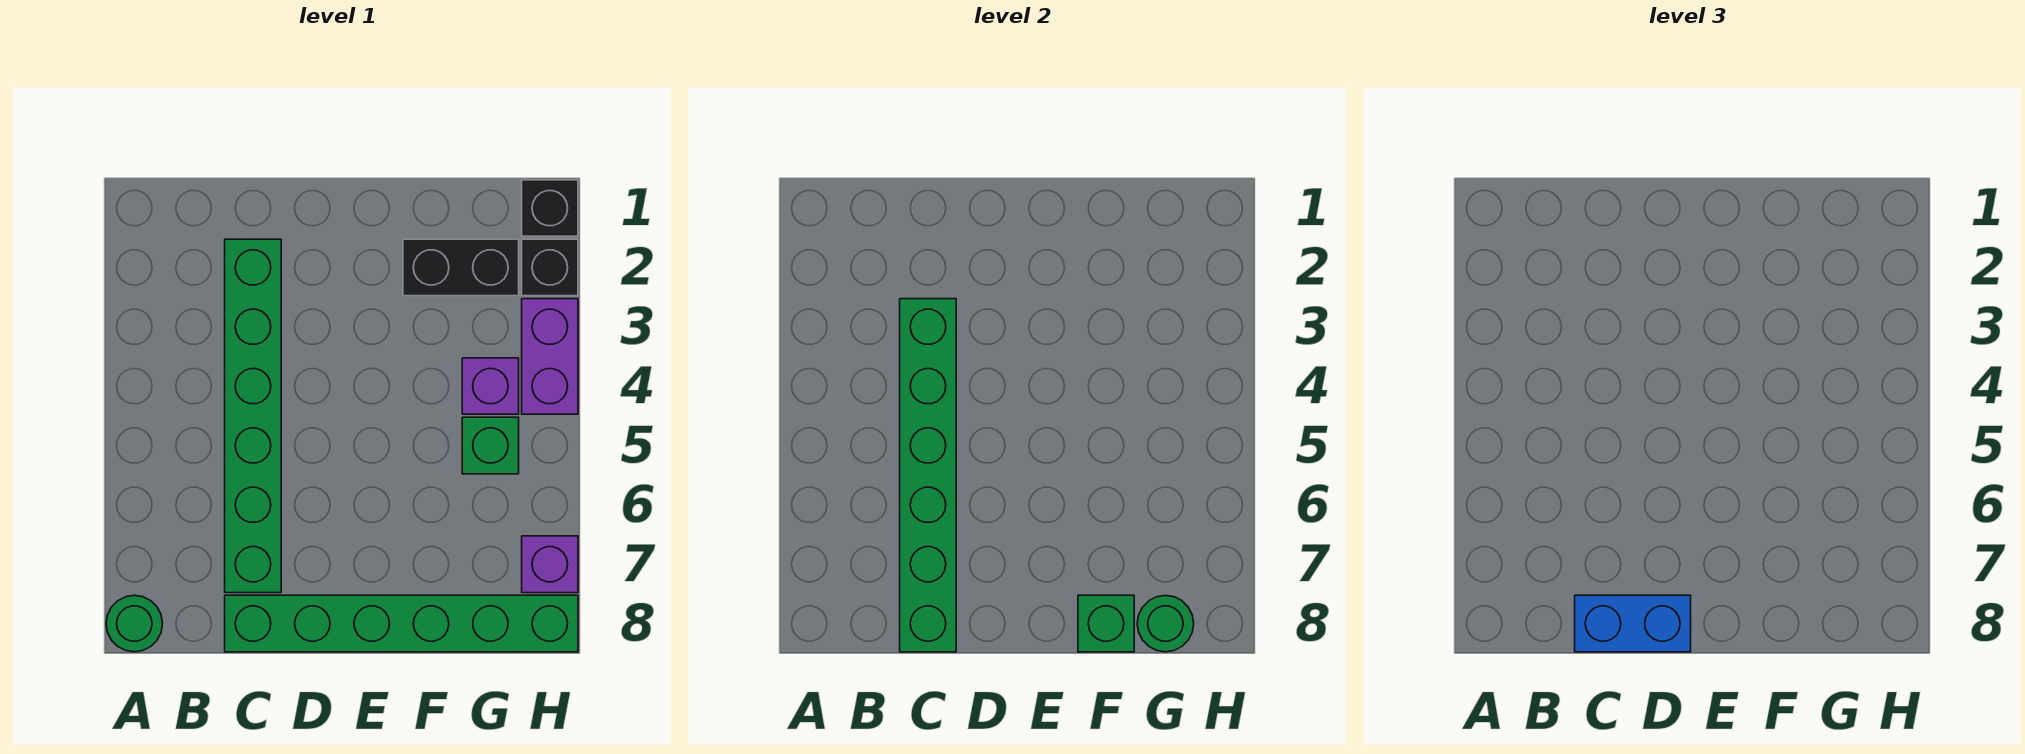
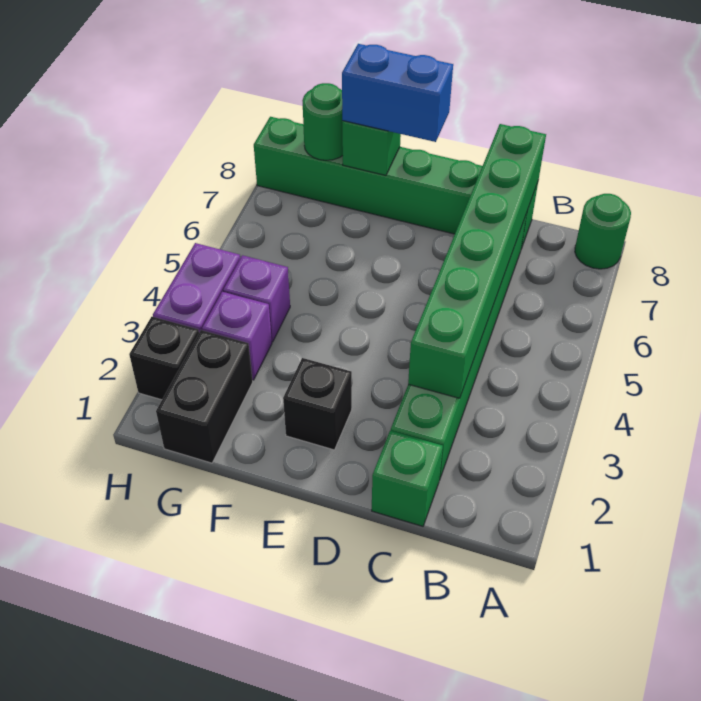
blue brick C8:D8 level 3 -> blue brick E8:F8 level 3
black brick F2:G2 level 1 -> black brick G1:G2 level 1
green brick G5 level 1 -> green brick C1 level 1
black brick H1 level 1 -> black brick E2 level 1
purple brick H7 level 1 -> purple brick G3 level 1

